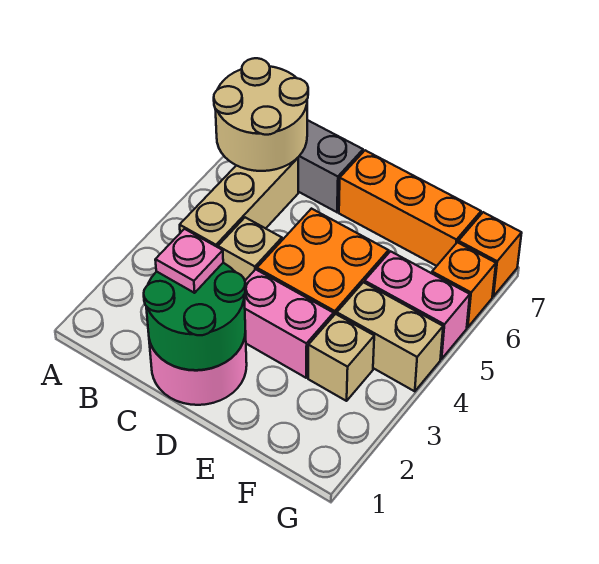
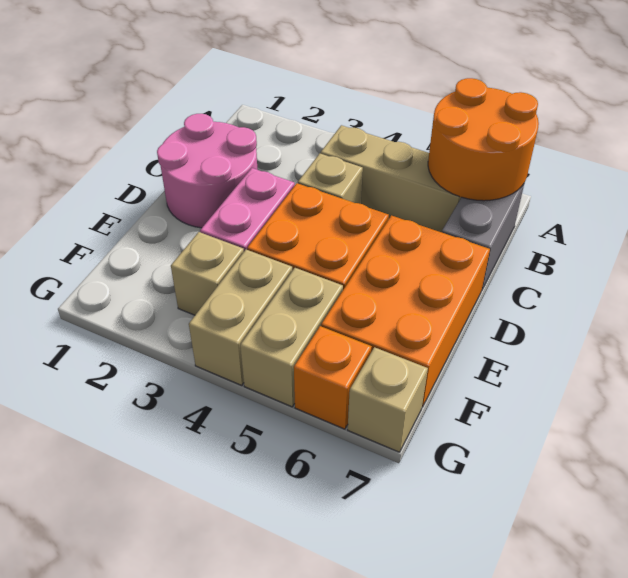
tan round brick A6:B7 level 2 -> orange round brick A6:B7 level 2
green round brick C1:D2 level 2 -> none
pink plate C2 level 3 -> none
orange brick D7:F7 level 1 -> orange brick D6:F7 level 1
pink brick F5:G5 level 1 -> tan brick F5:G5 level 1
orange brick G7 level 1 -> tan brick G7 level 1

